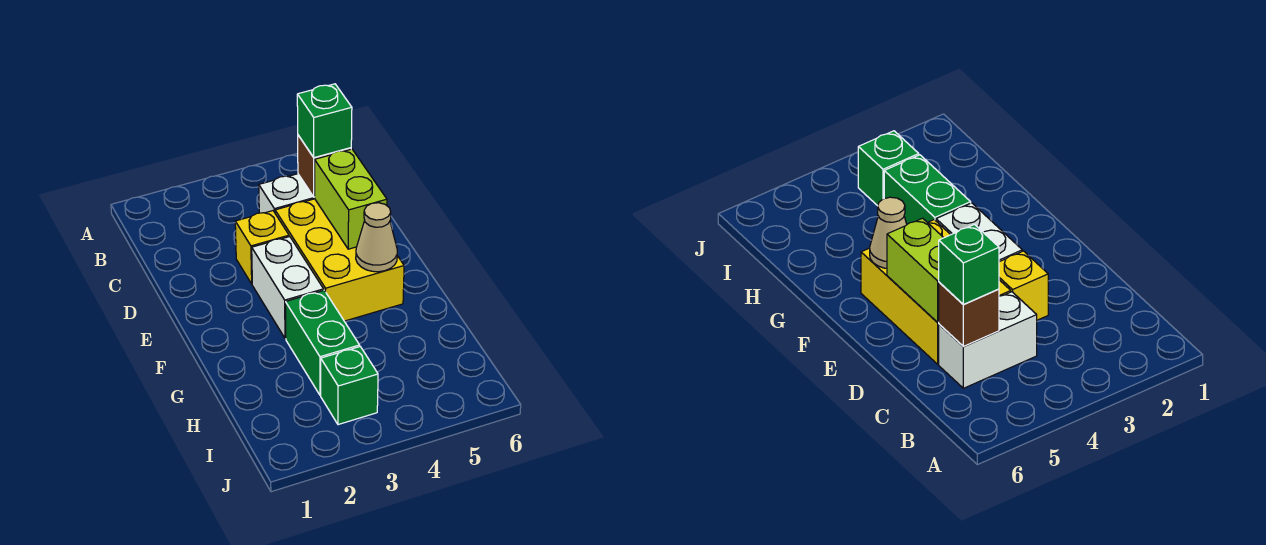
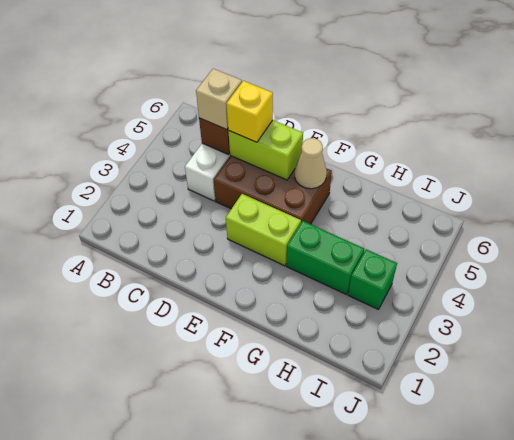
green brick C5 level 3 -> tan brick C5 level 3
yellow brick D3 level 1 -> yellow brick D5 level 3
yellow brick D4:F5 level 1 -> brown brick D4:F5 level 1
white brick E3:F3 level 1 -> lime brick E3:F3 level 1

